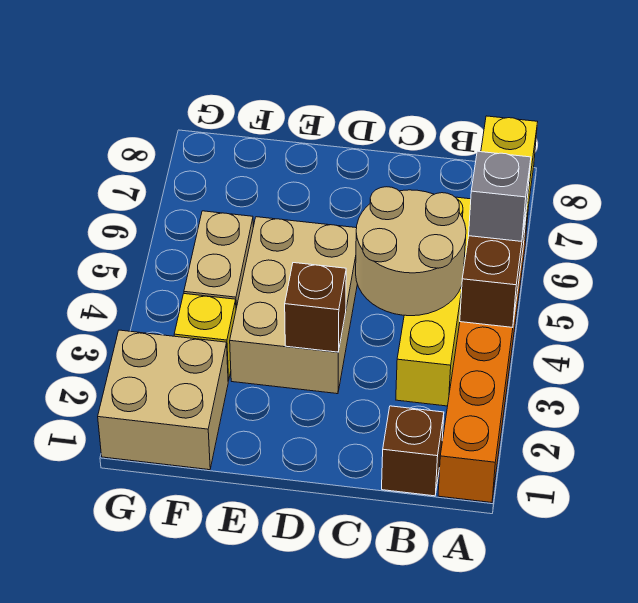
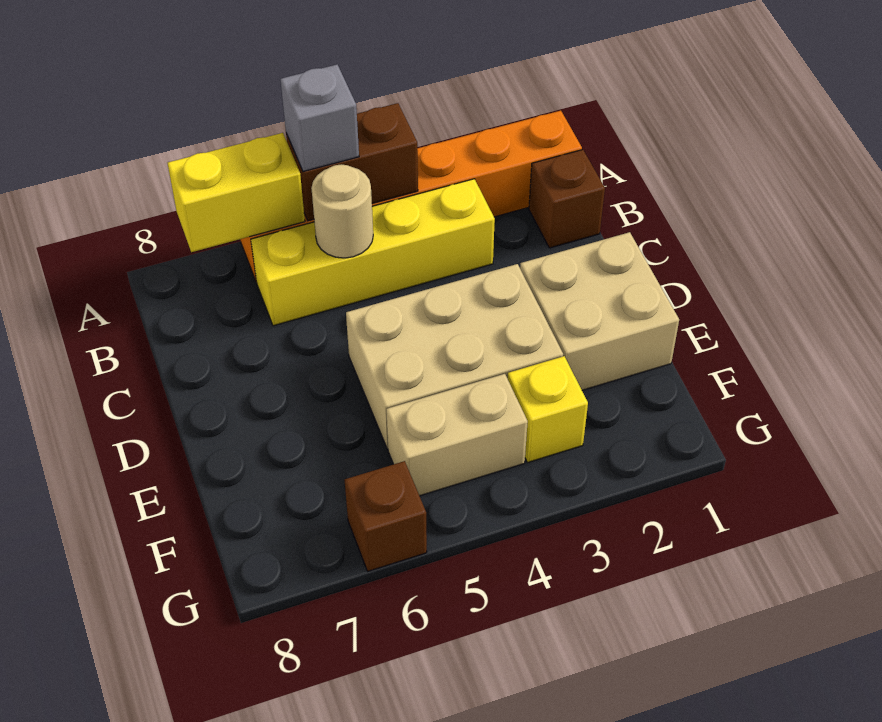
tan round brick B4:C5 level 2 -> tan round brick B5 level 2
brown brick D3 level 2 -> brown brick G6 level 1
tan brick F1:G2 level 1 -> tan brick D1:E2 level 1

